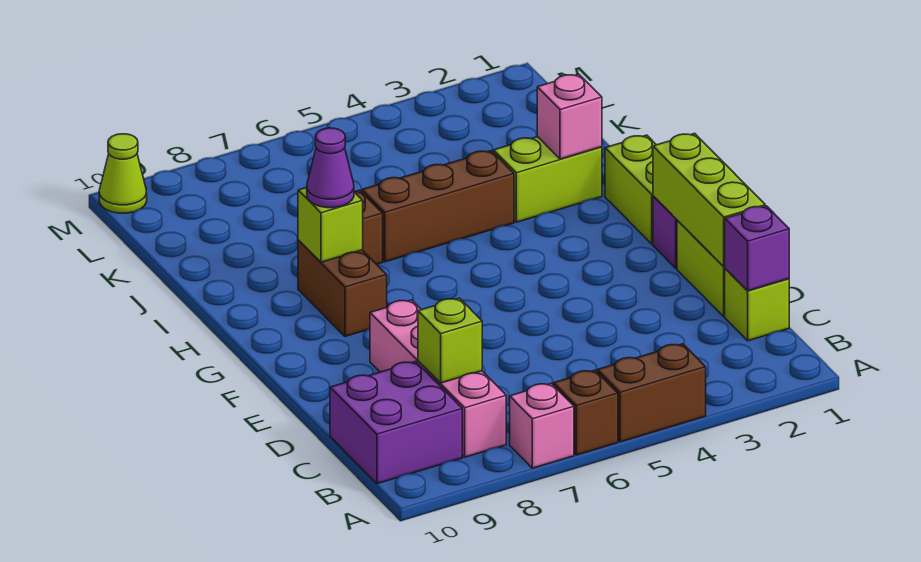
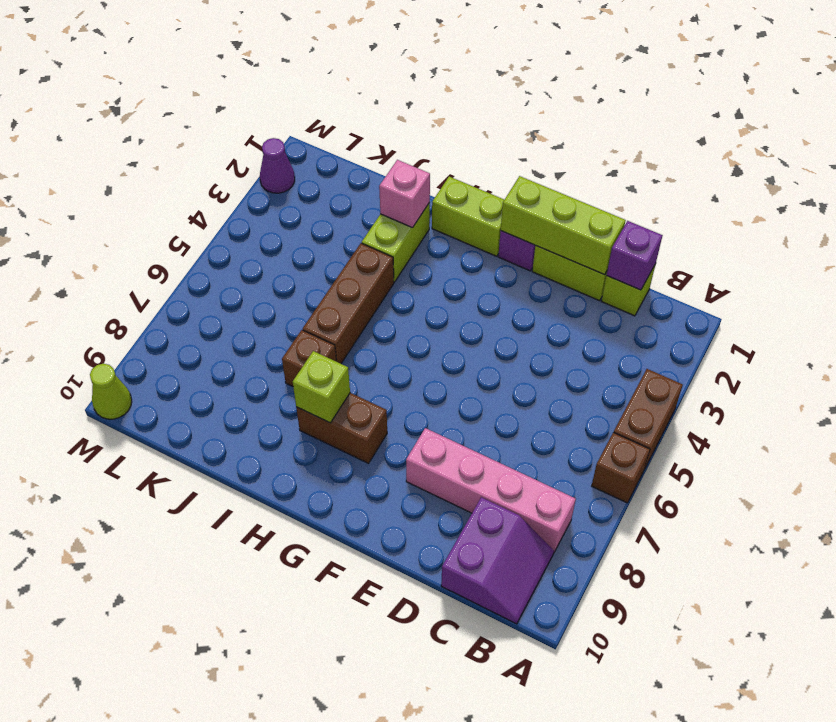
pink brick A7 level 1 -> none
purple brick B9:C10 level 1 -> purple slope B9:C10 level 1 top C
lime brick C8 level 2 -> none
purple cone H8 level 3 -> purple cone M2 level 1

